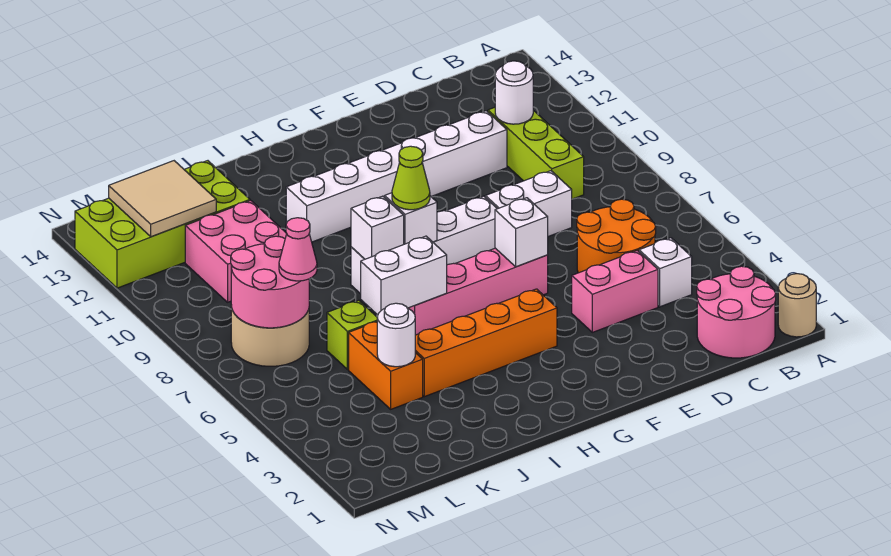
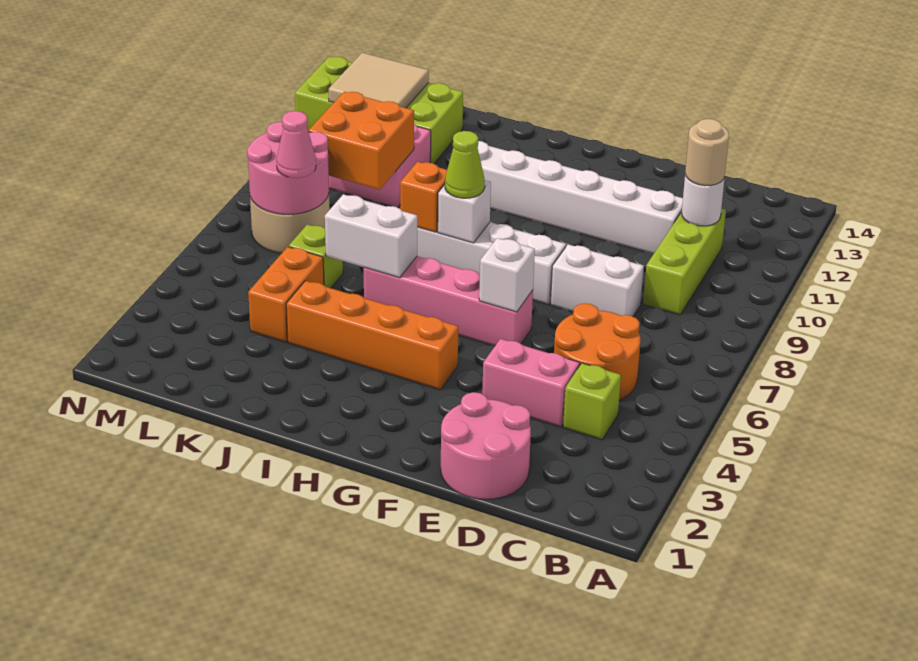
tan round brick A1 level 1 -> tan round brick C11 level 3
pink round brick B1:C2 level 1 -> pink round brick D1:E2 level 1
white brick C4 level 1 -> lime brick C4 level 1
white brick I8 level 2 -> orange brick I8 level 2
white round brick K4 level 2 -> none
none -> orange brick K9:L10 level 2

